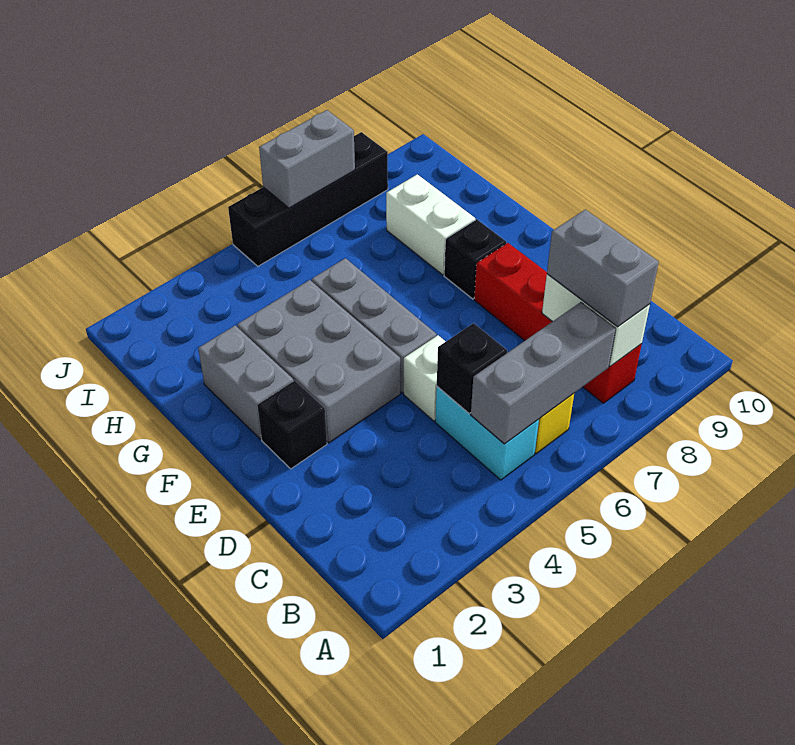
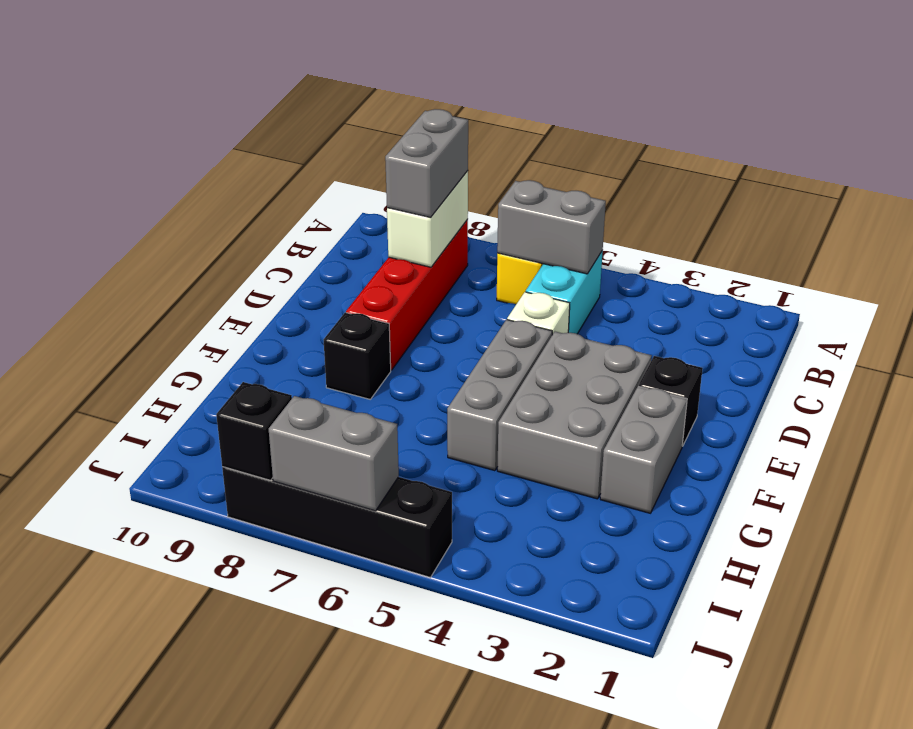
grey brick B5:B7 level 2 -> grey brick B5:B6 level 2
black brick C5 level 2 -> black brick J8 level 2
white brick G8:H8 level 1 -> none

